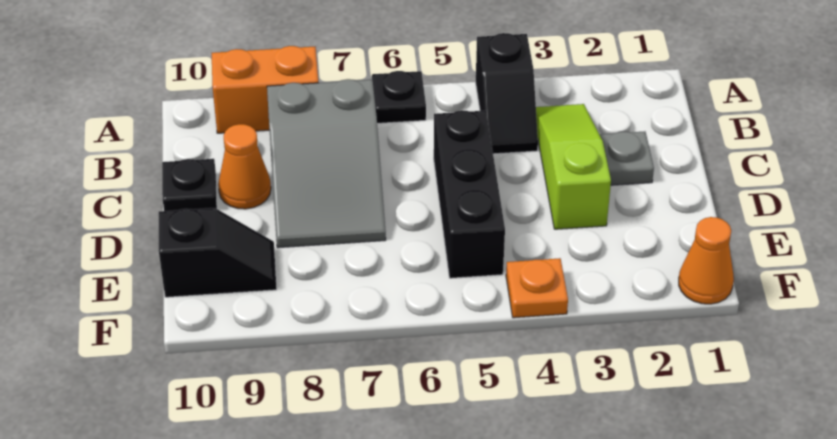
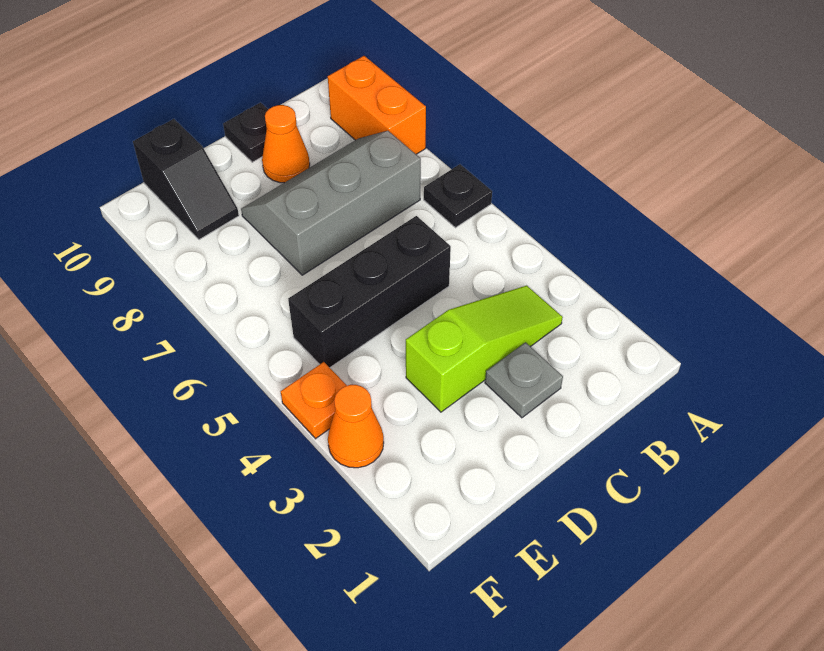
black slope A4:B4 level 1 top A -> none
grey slope B7:D8 level 1 top B -> grey slope B7:D8 level 1 top 7
orange cone F1 level 1 -> orange cone F3 level 1

